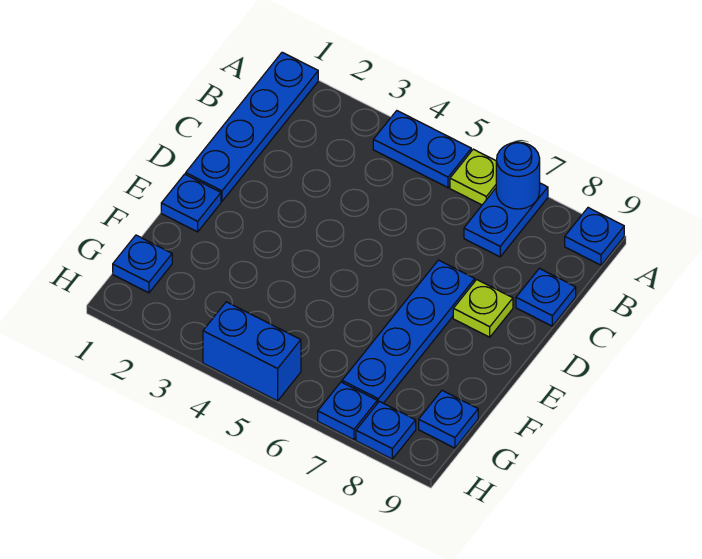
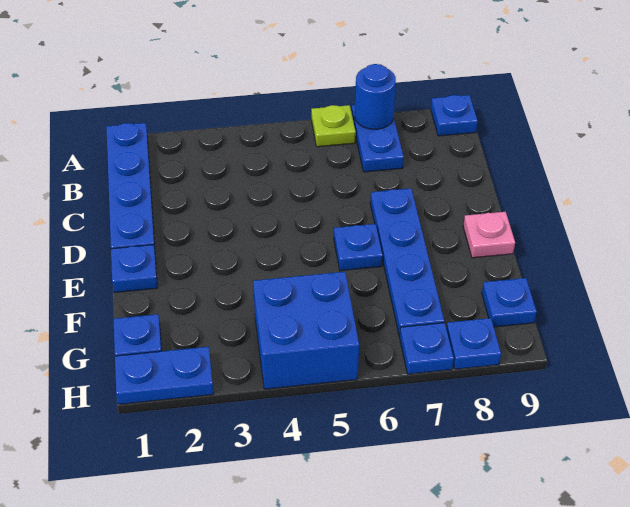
blue plate A4:A5 level 1 -> blue plate H1:H2 level 1
blue plate C9 level 1 -> blue plate E6 level 1
lime plate D8 level 1 -> none
none -> pink plate E9 level 1
blue brick H4:H5 level 1 -> blue brick G4:H5 level 1

